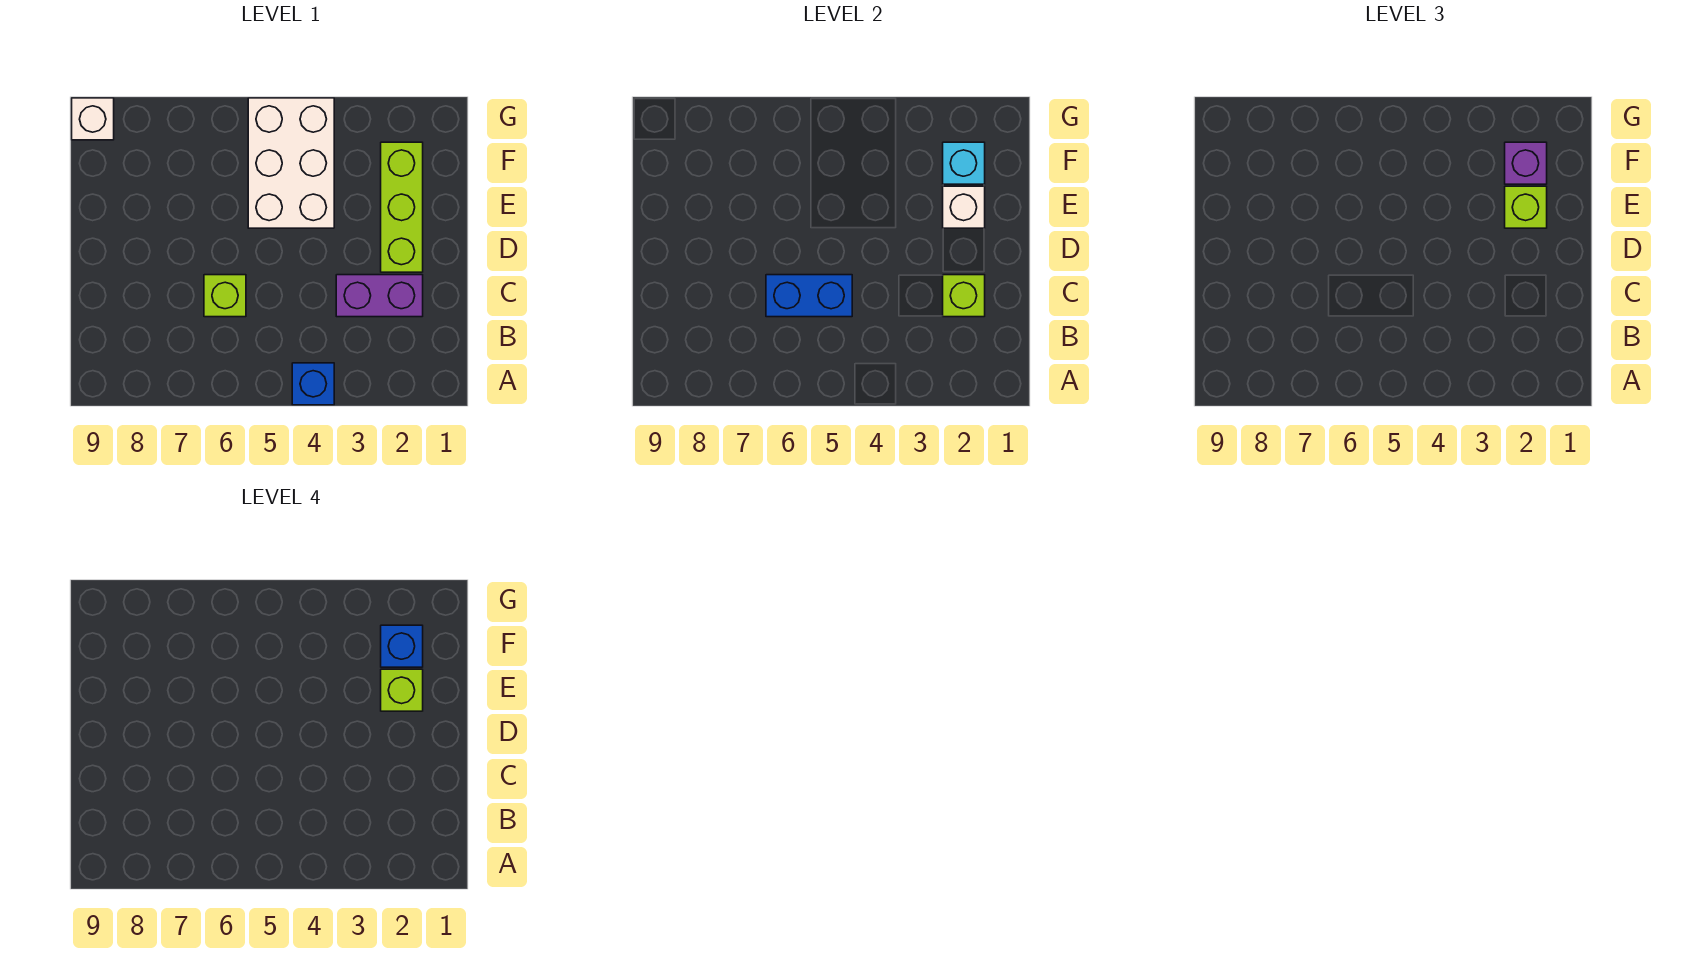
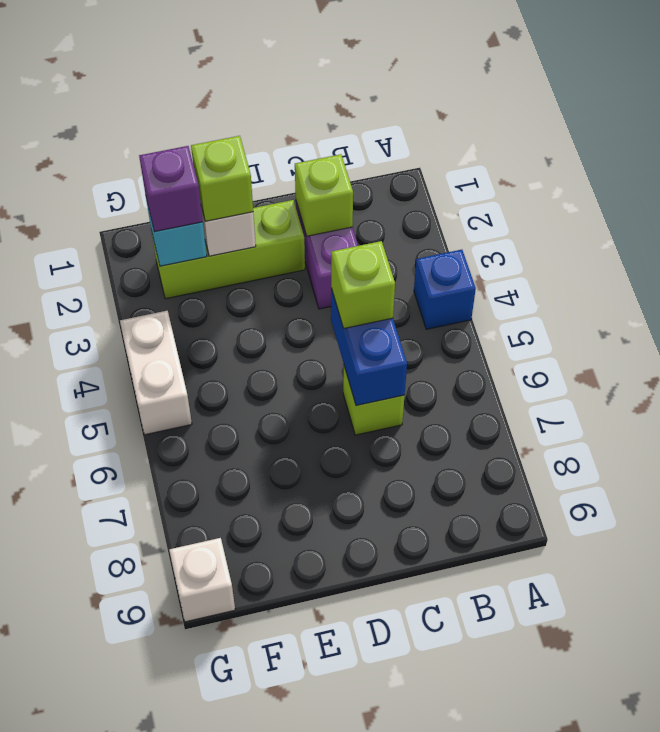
lime brick E2 level 4 -> lime brick C5 level 3
white brick E4:G5 level 1 -> white brick G4:G5 level 1
blue brick F2 level 4 -> none

